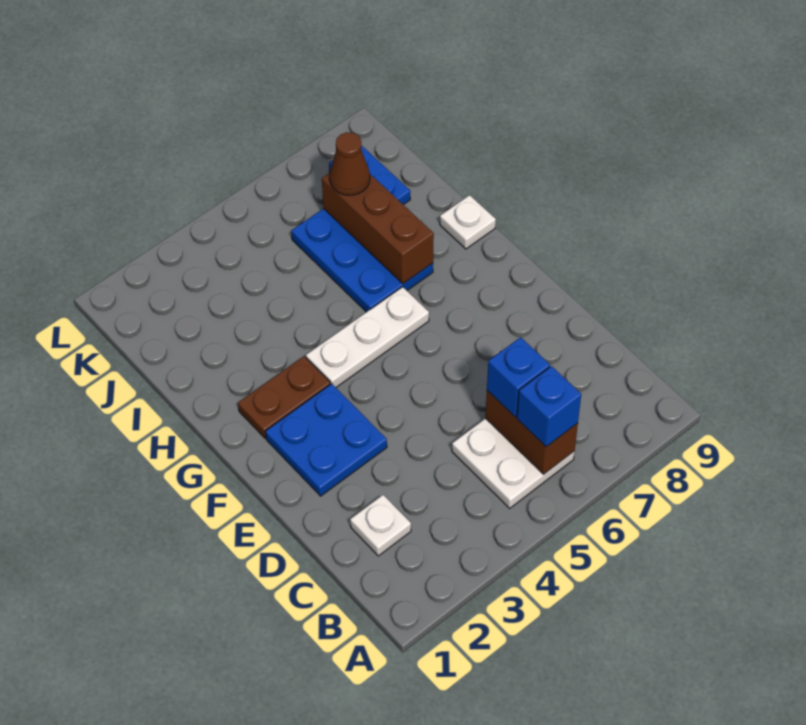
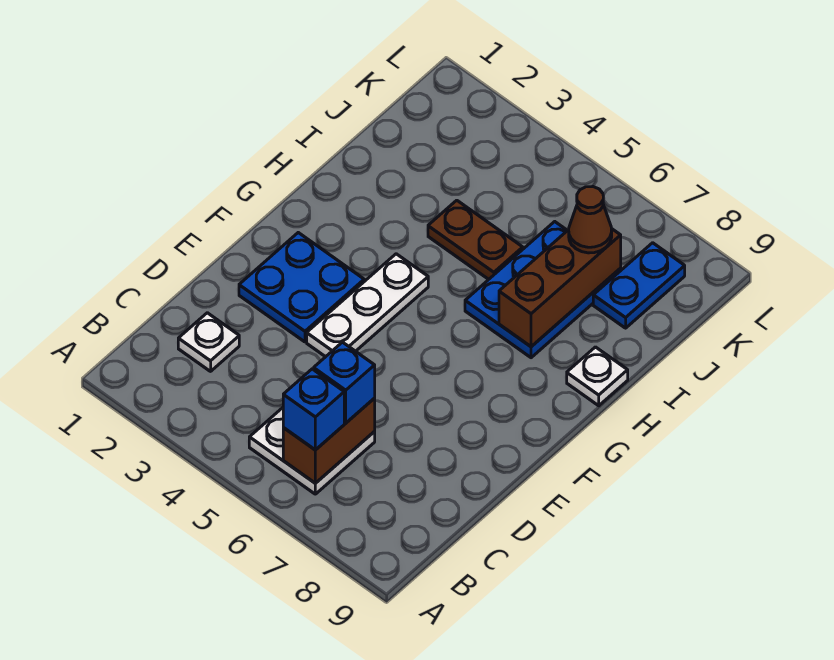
brown plate G2:G3 level 1 -> brown plate I4:I5 level 1
white plate G4:G6 level 1 -> white plate E4:G4 level 1

